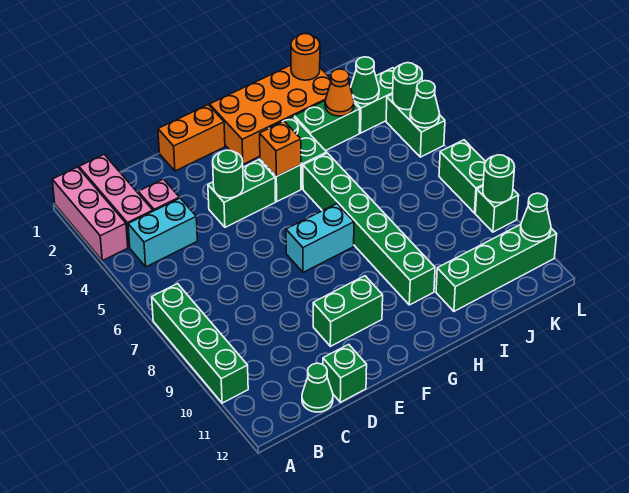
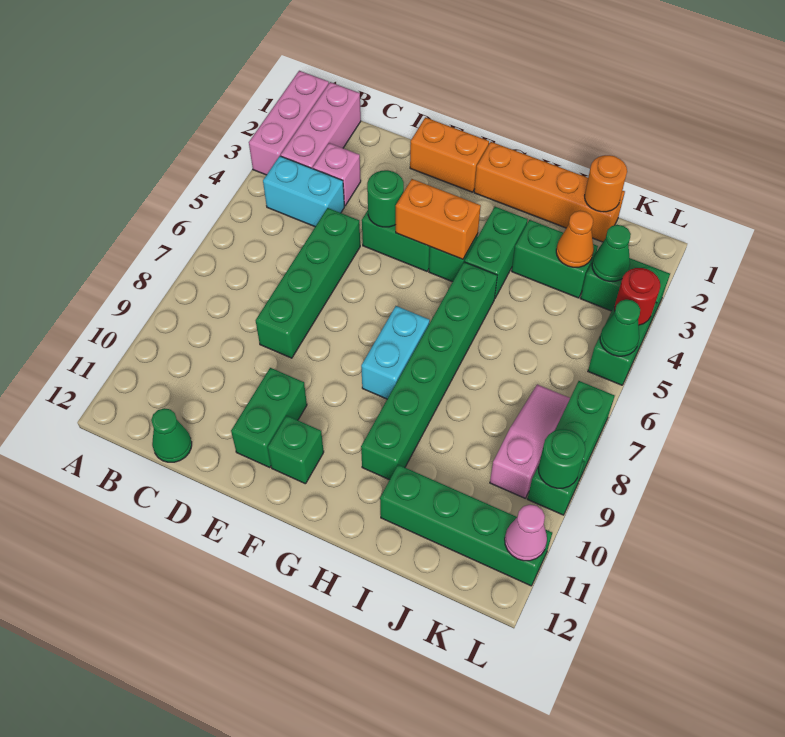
green brick A7:A10 level 1 -> green brick D5:D8 level 1
green brick D12 level 1 -> green brick F11 level 1
green brick E10:F10 level 1 -> green brick E10:E11 level 1
cyan brick F7:G7 level 1 -> cyan brick G7:G8 level 1
orange brick G1:J2 level 1 -> orange brick G1:J1 level 1
orange brick G4 level 2 -> orange brick F4:G4 level 2
none -> pink slope K7:K9 level 1 top 9
green round brick L4 level 2 -> red round brick L4 level 2
green cone L11 level 2 -> pink cone L11 level 2

